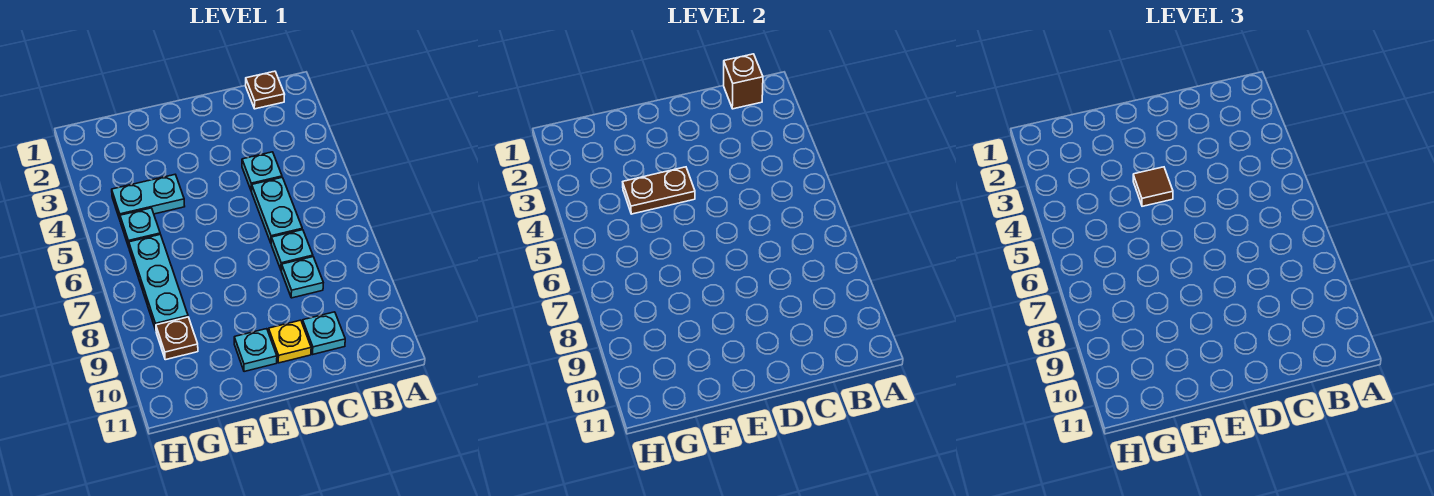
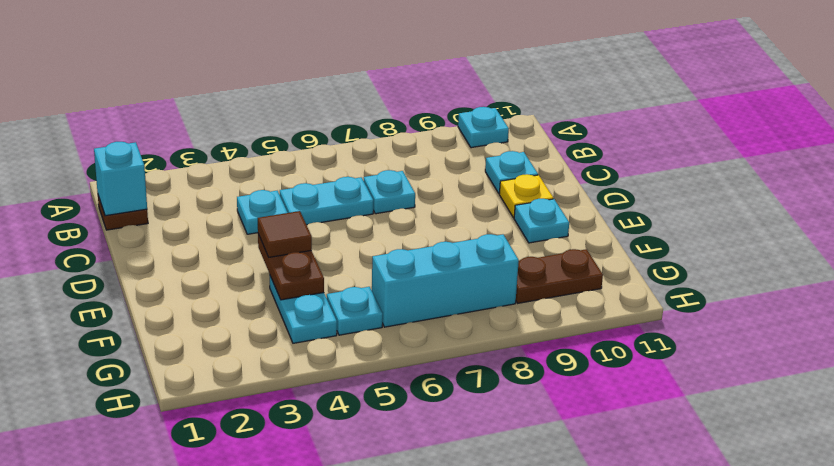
brown brick B1 level 2 -> cyan brick B1 level 2
cyan plate C8 level 1 -> cyan plate A10 level 1
cyan plate G6:G8 level 1 -> cyan brick G6:G8 level 1
brown plate G9 level 1 -> brown plate G9:G10 level 1

